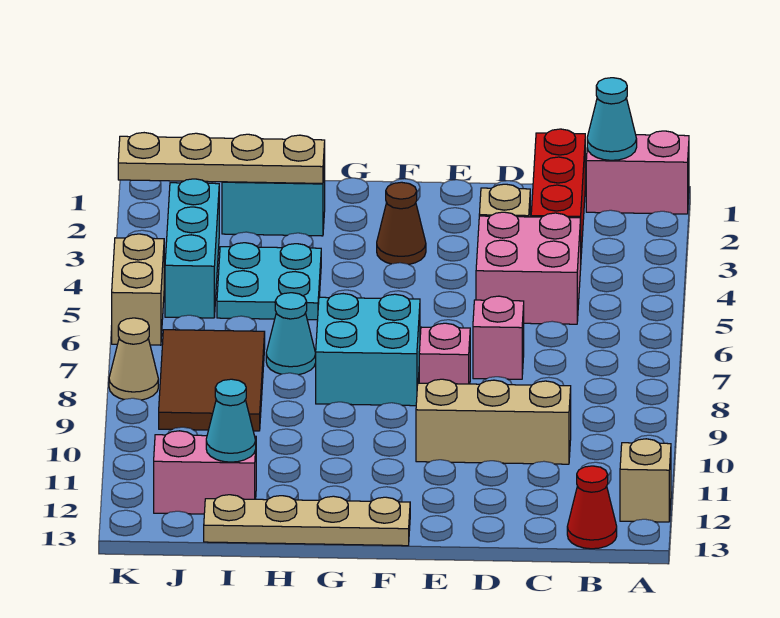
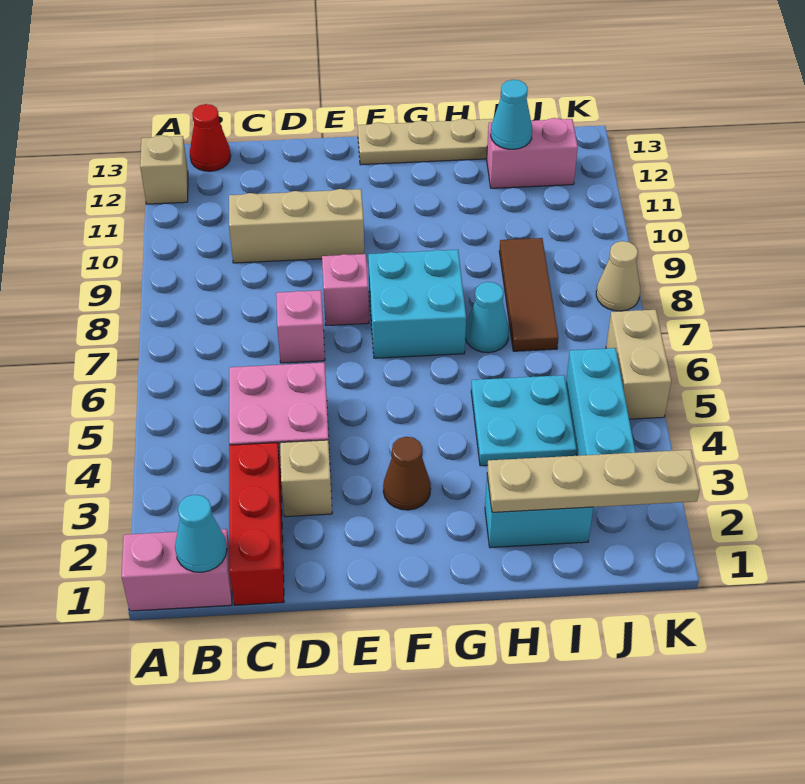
brown tile I7:J9 level 1 -> brown tile I7:I9 level 1

